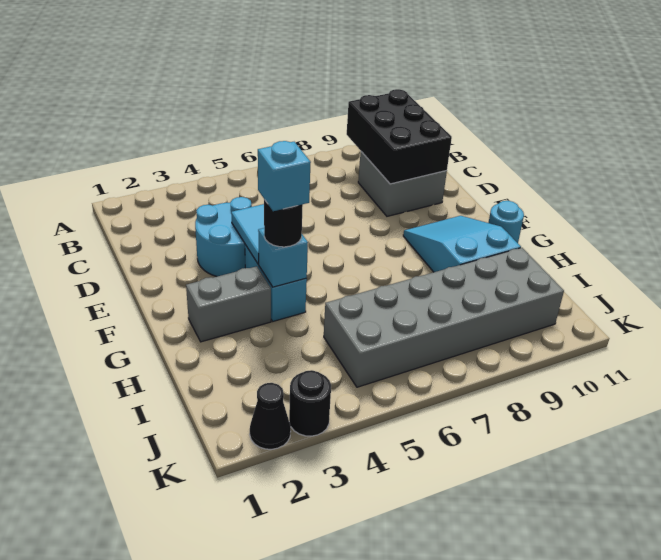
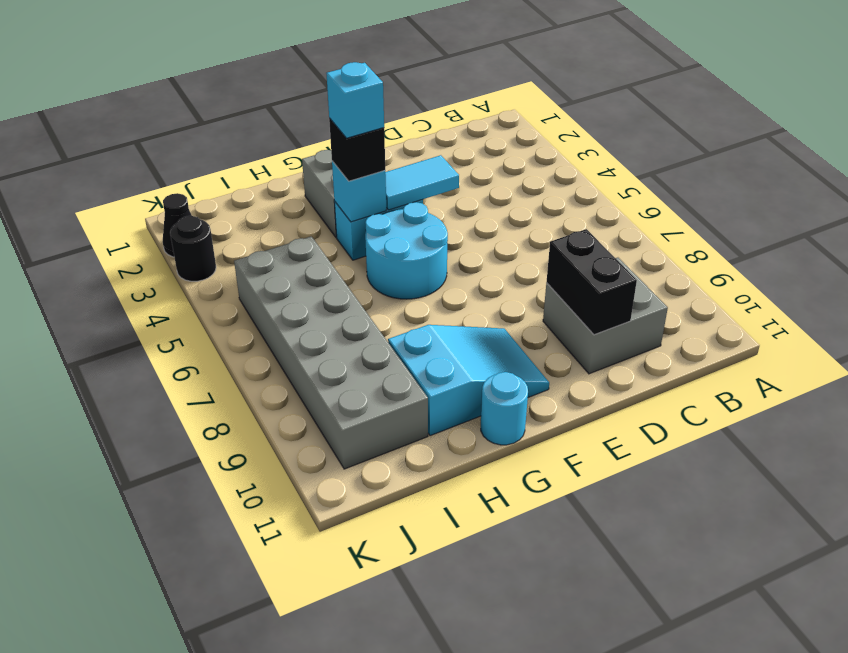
black brick B9:D10 level 2 -> black brick D9:D10 level 2
cyan round brick D3:E4 level 1 -> cyan round brick F5:G6 level 1
black round brick G4 level 3 -> black brick G4 level 3

